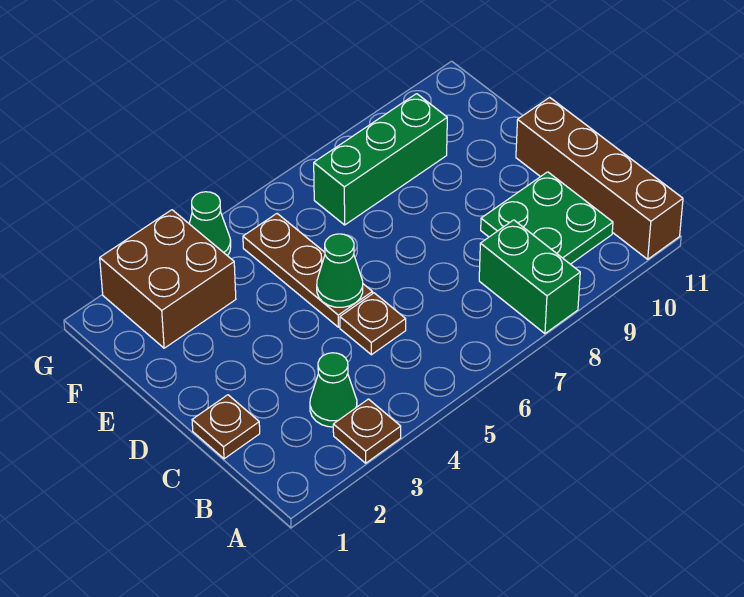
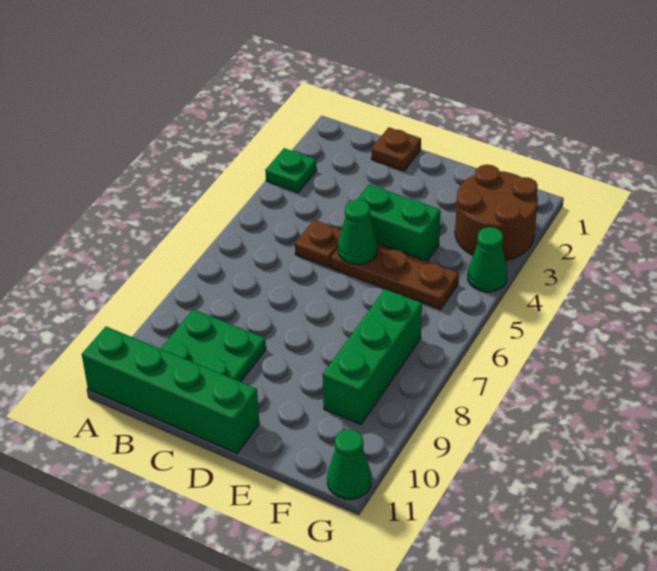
brown plate A3 level 1 -> green plate A3 level 1
green brick A8:B8 level 1 -> green brick D4:E4 level 1
brown brick A11:D11 level 1 -> green brick A11:D11 level 1
green cone B3 level 1 -> green cone G11 level 1
brown brick F2:G3 level 1 -> brown round brick F2:G3 level 1

